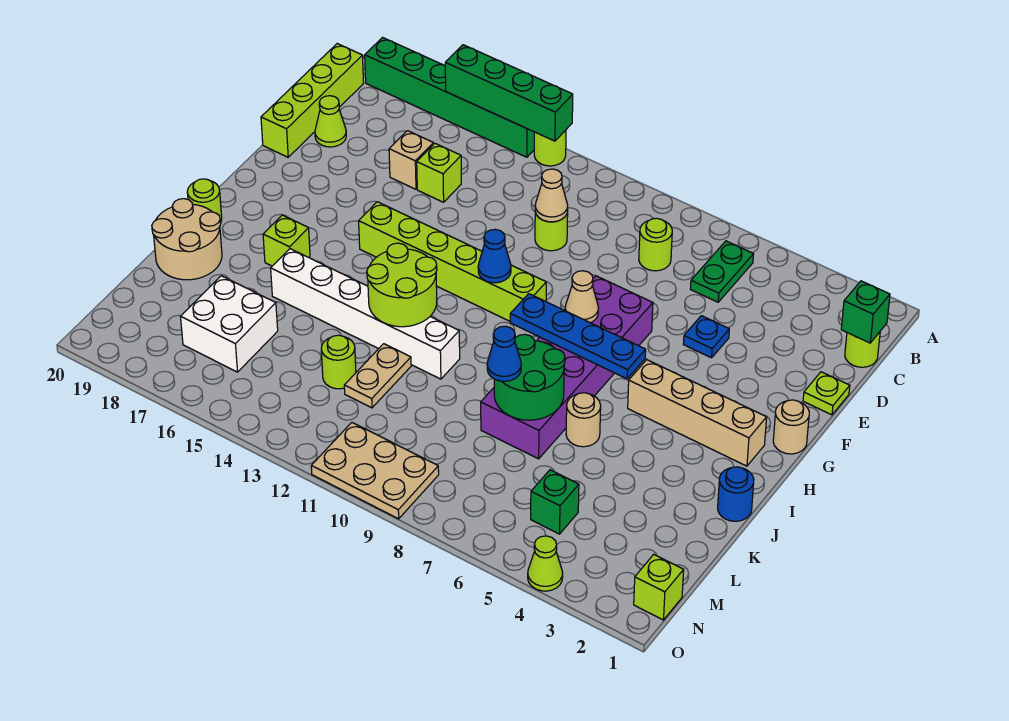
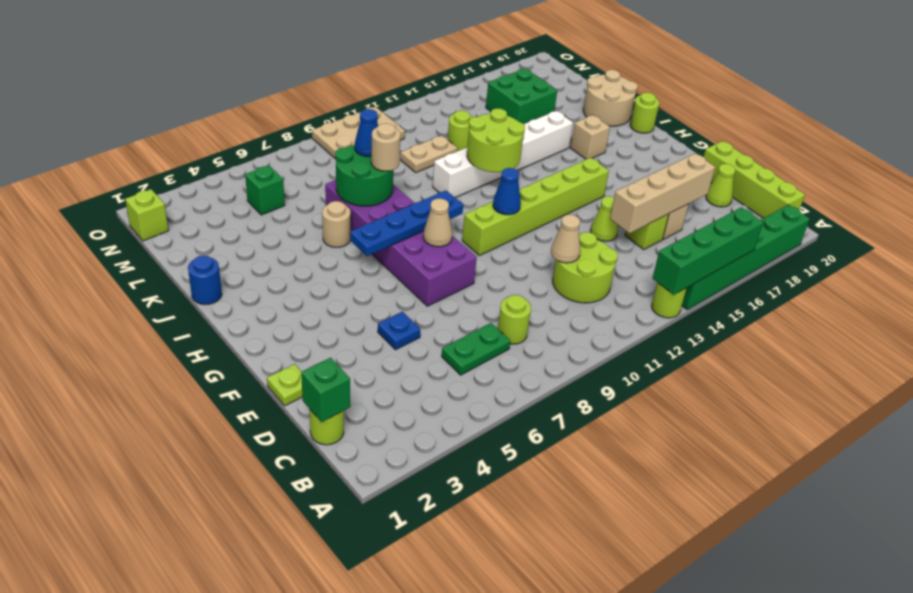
green plate B6:C6 level 1 -> green plate C6:C7 level 1
lime round brick D11 level 1 -> lime round brick C11:D12 level 1
tan round brick G1 level 1 -> tan round brick J8 level 3
tan brick H2:H5 level 1 -> tan brick D14:D17 level 2
lime brick I17 level 1 -> tan brick I17 level 1
tan plate K12:L12 level 1 -> tan plate L11:L12 level 1
white brick L16:M17 level 1 -> green brick L16:M17 level 1
lime cone O4 level 1 -> lime cone E14 level 1

